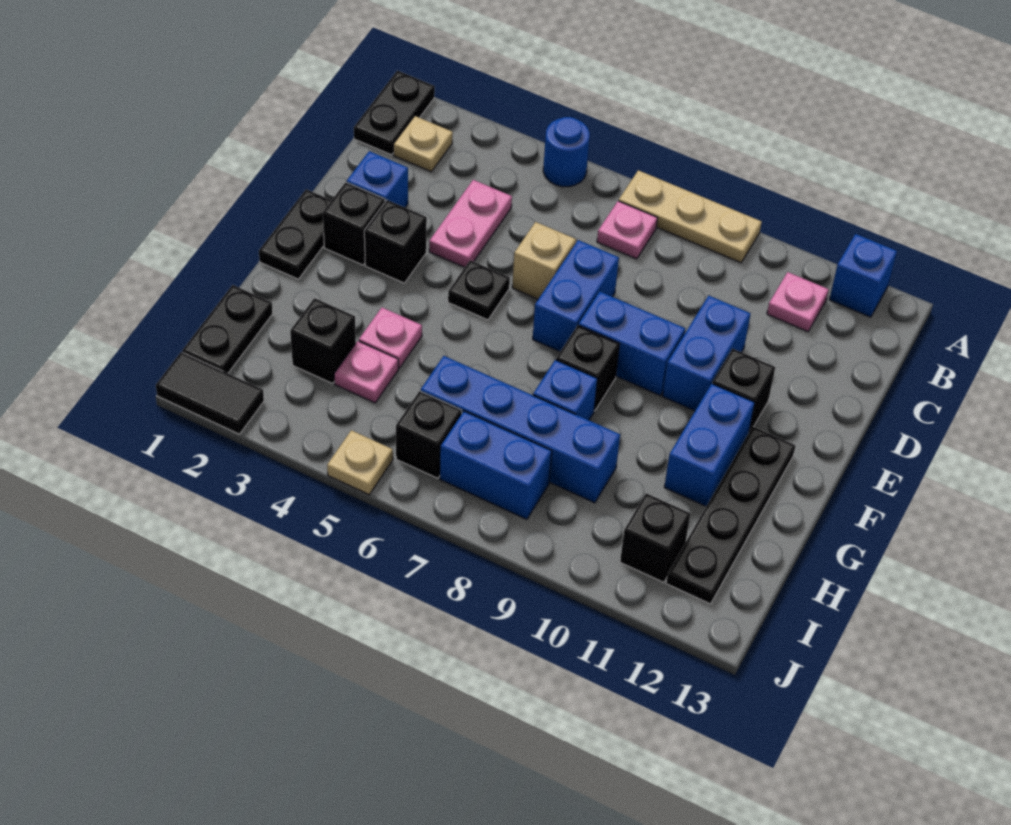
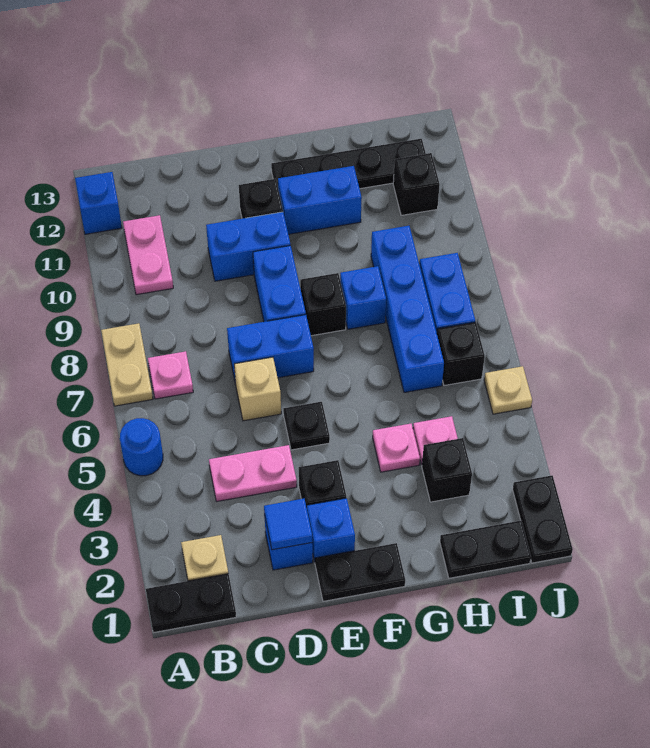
tan plate A7:A9 level 1 -> tan plate A7:A8 level 1
pink plate B11 level 1 -> pink plate B10:B11 level 1
none -> blue tile D2 level 2
black brick E2 level 1 -> blue brick E2 level 1
black tile J1:J2 level 1 -> black plate J1:J2 level 1

